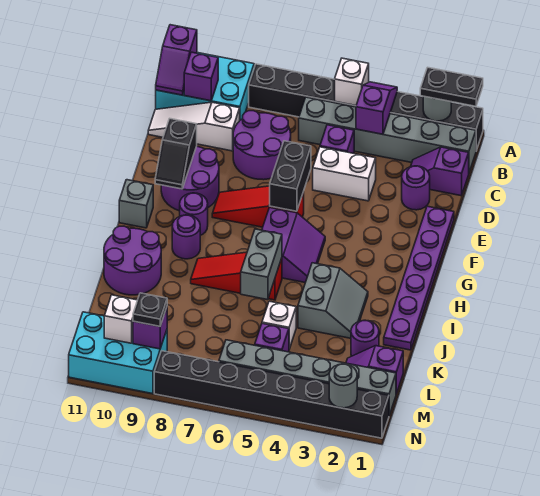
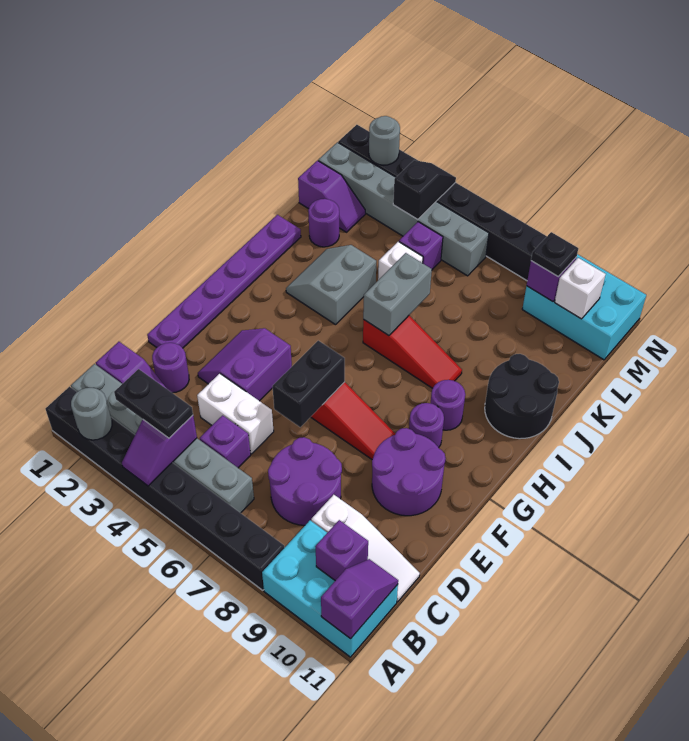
black plate A1:A2 level 3 -> black plate B3:B4 level 3
white brick A5 level 2 -> none
black slope E10:F10 level 2 top E -> black slope M4:N4 level 2 top M
purple slope G5:H6 level 1 top 6 -> purple slope E3:F4 level 1 top 4
grey brick G11 level 1 -> none
purple round brick I10:J11 level 1 -> black round brick I10:J11 level 1

